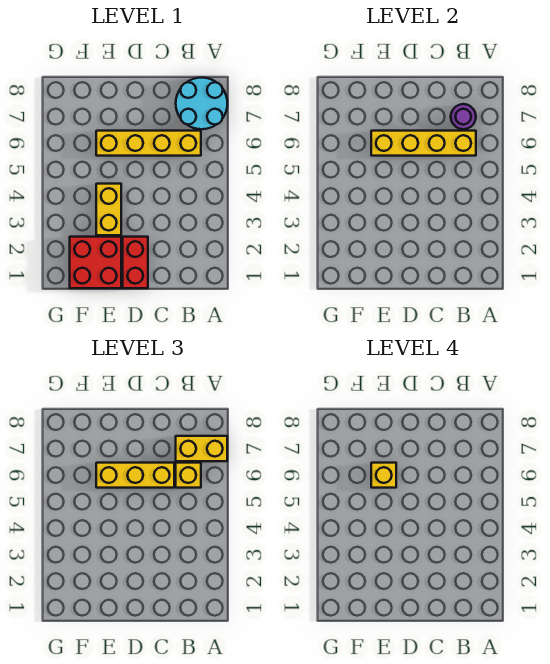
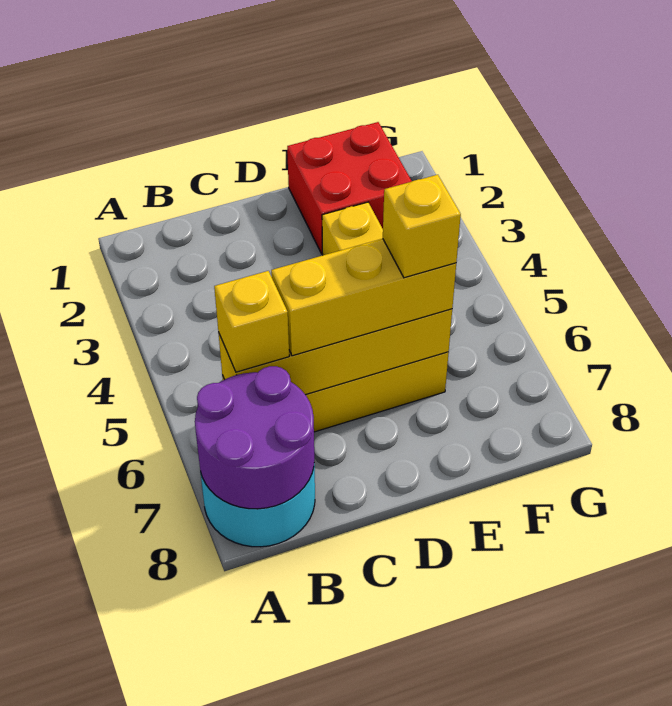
yellow brick A7:B7 level 3 -> none
purple round brick B7 level 2 -> purple round brick A7:B8 level 2
red brick D1:D2 level 1 -> none

